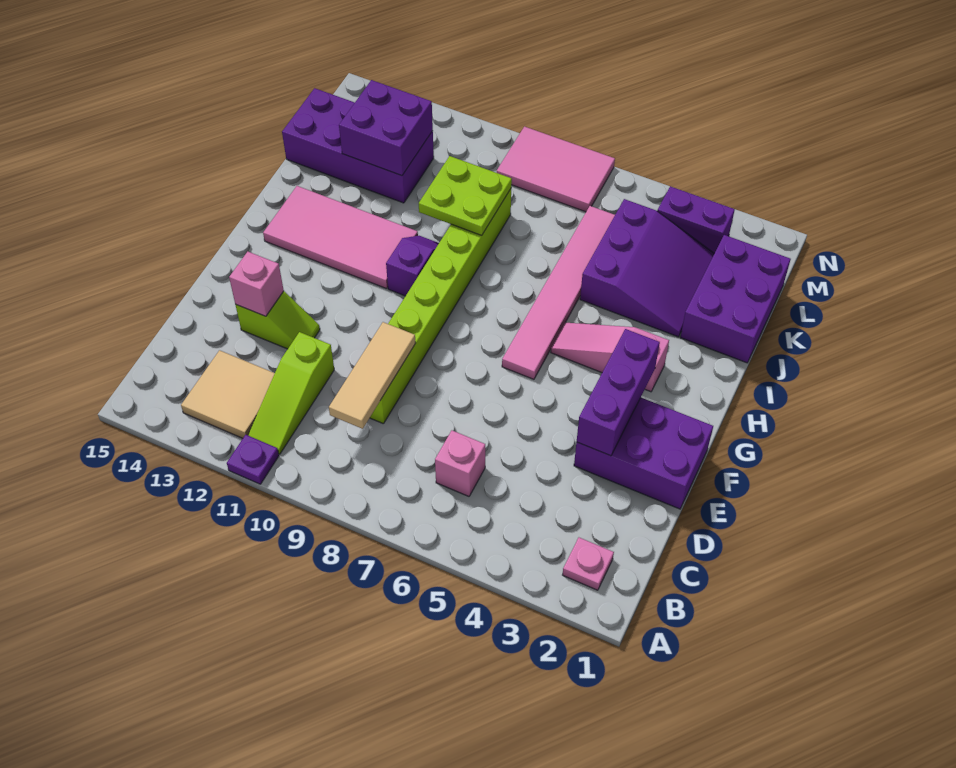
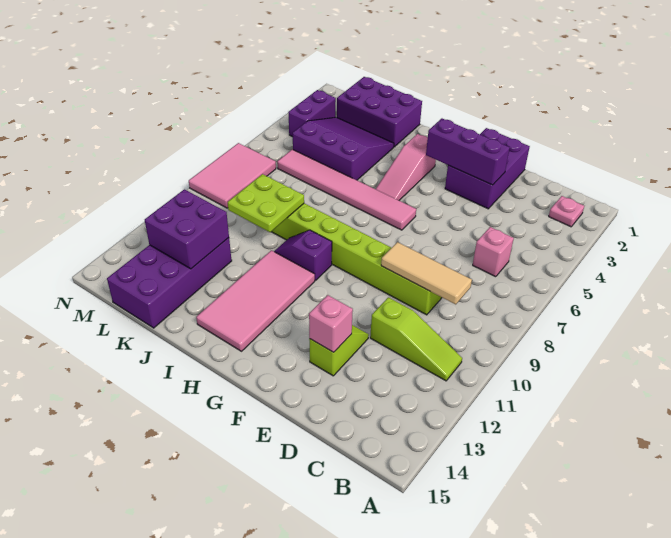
purple plate A11 level 1 -> none
tan tile B12:C13 level 1 -> none

